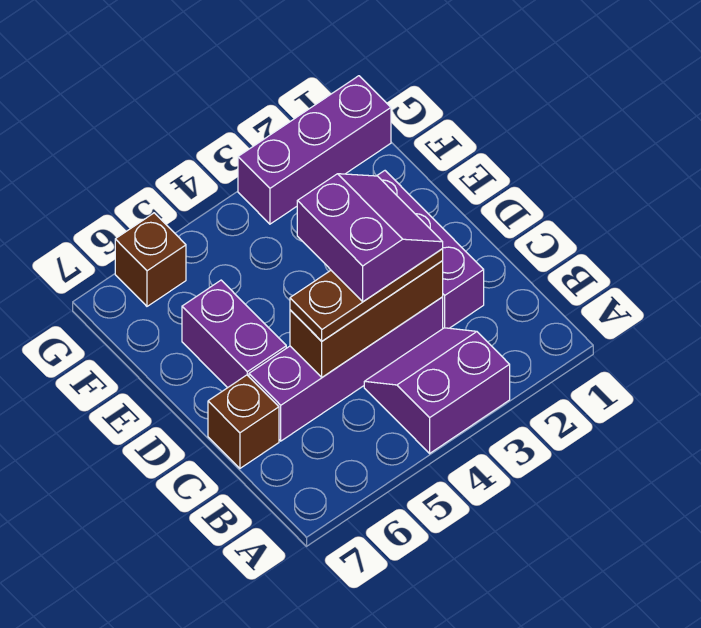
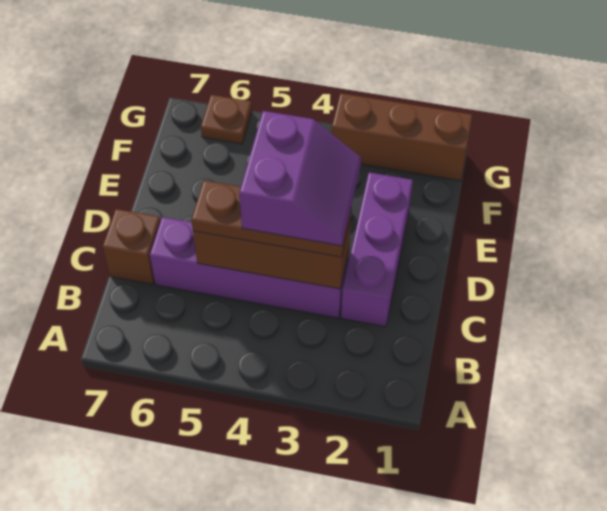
purple slope A3:B4 level 1 top A -> none
purple brick D6:E6 level 1 -> none
purple brick G1:G3 level 1 -> brown brick G1:G3 level 1
brown brick G6 level 1 -> brown plate G6 level 1

